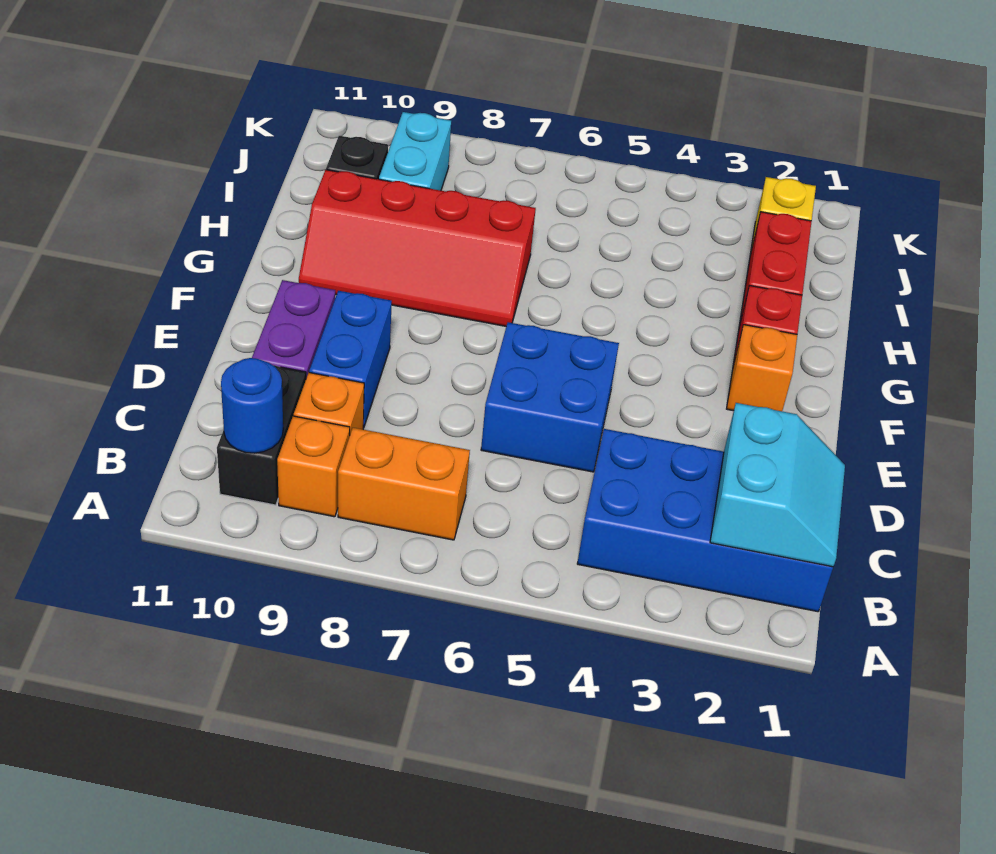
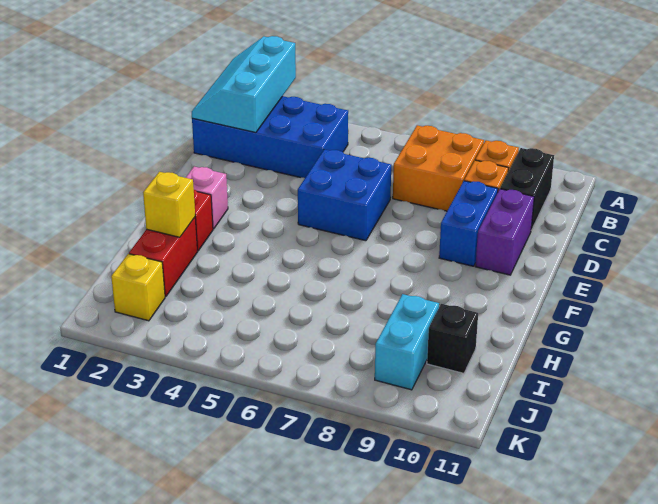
cyan slope B1:C2 level 2 top 2 -> cyan slope A1:C2 level 2 top 2
orange brick B7:B8 level 1 -> orange brick B7:C8 level 1
blue round brick B10 level 2 -> none
orange brick F2 level 1 -> pink brick F2 level 1
red slope G7:H10 level 1 top H -> none
none -> yellow brick H2 level 2

